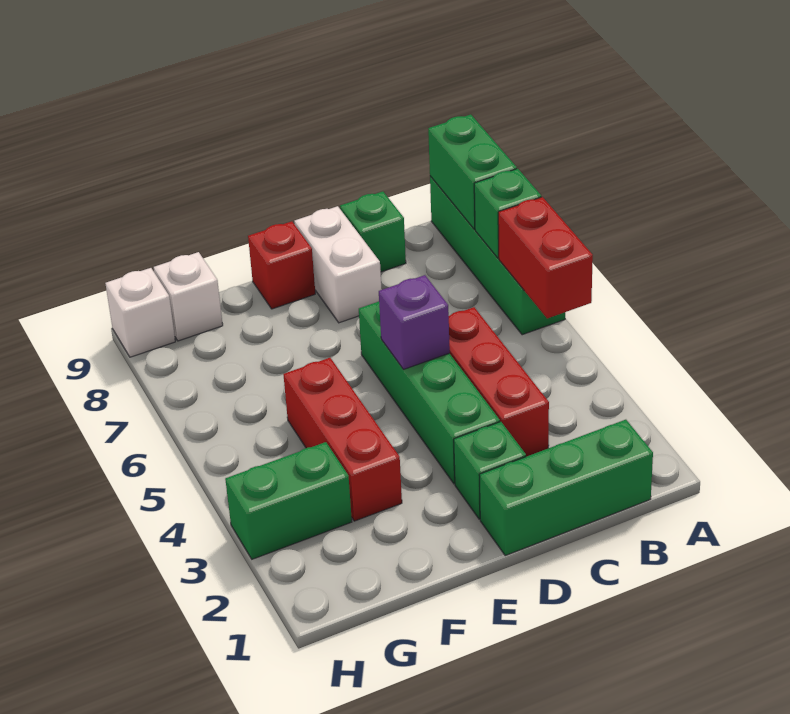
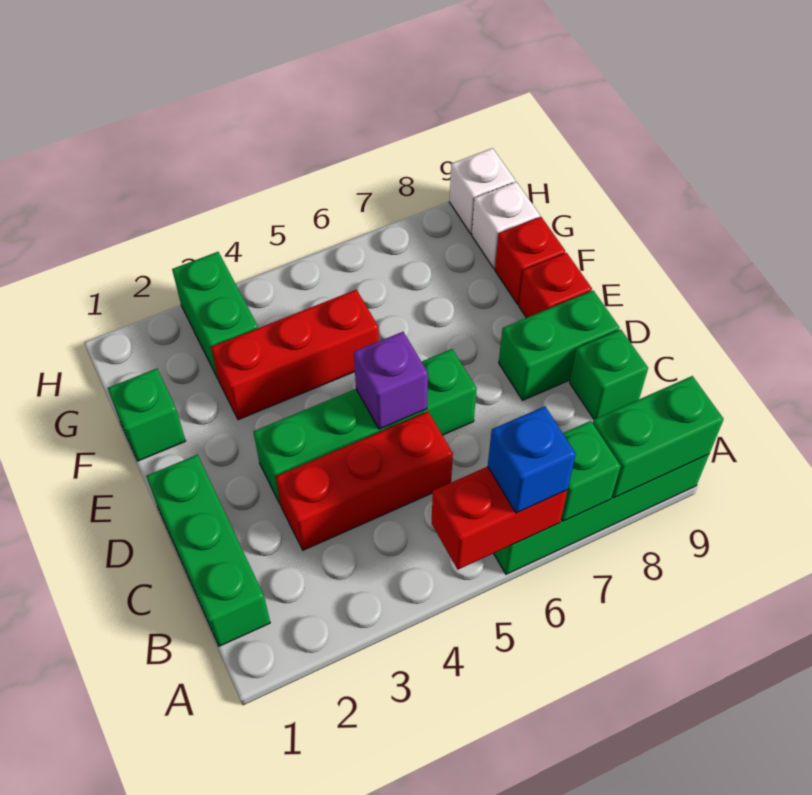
none -> blue brick A6 level 3
green brick D2 level 1 -> green brick F1 level 1
white brick D8:D9 level 1 -> green brick D8:D9 level 1
none -> red brick F9 level 1

